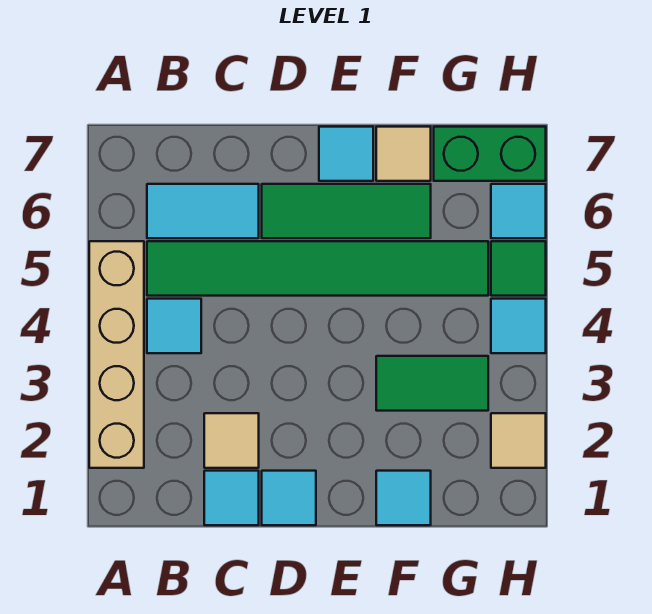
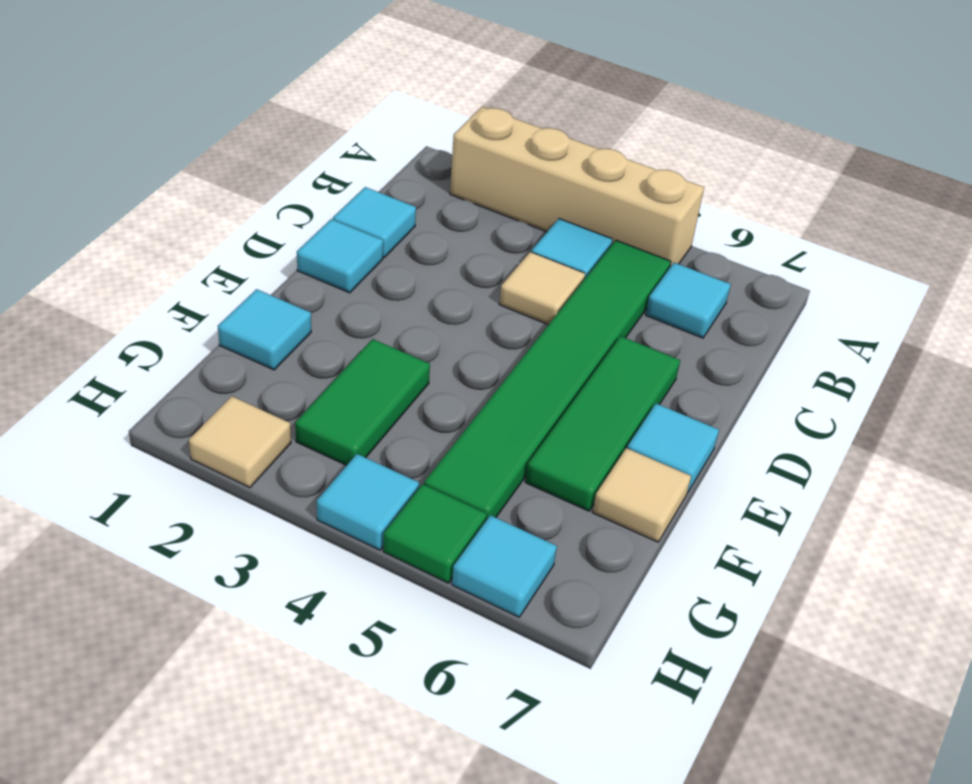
cyan tile B6:C6 level 1 -> cyan tile B6 level 1
tan tile C2 level 1 -> tan tile C4 level 1
green brick G7:H7 level 1 -> none

